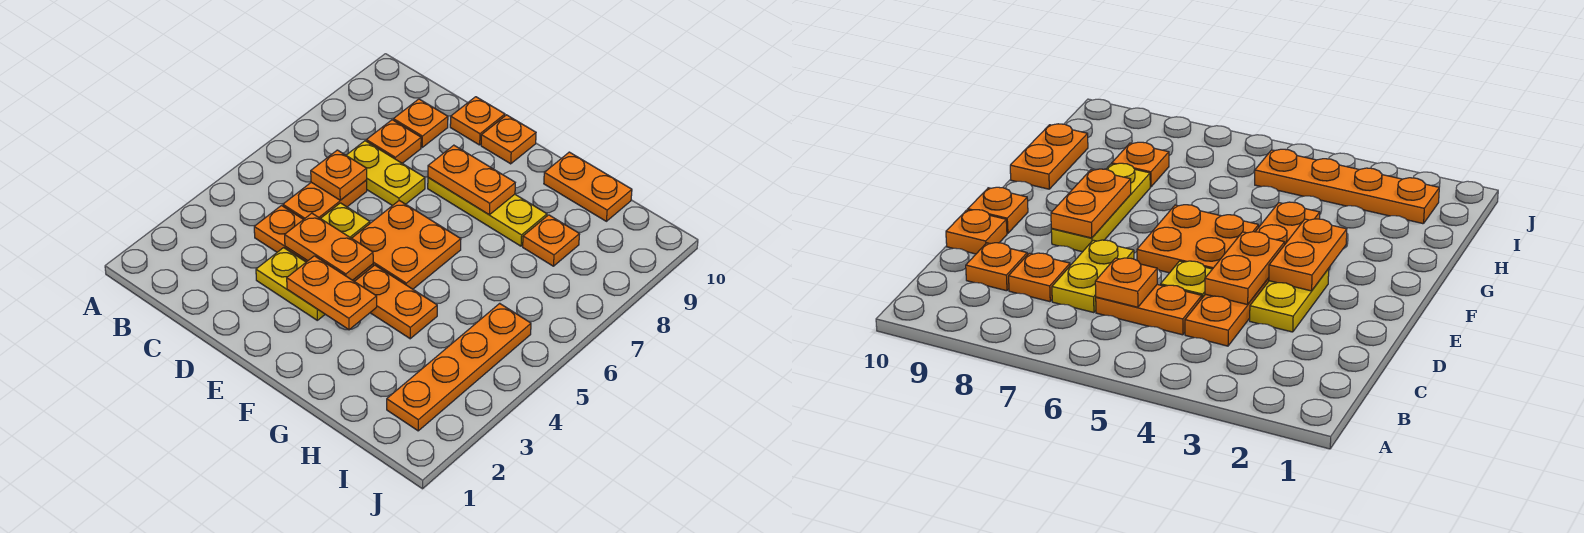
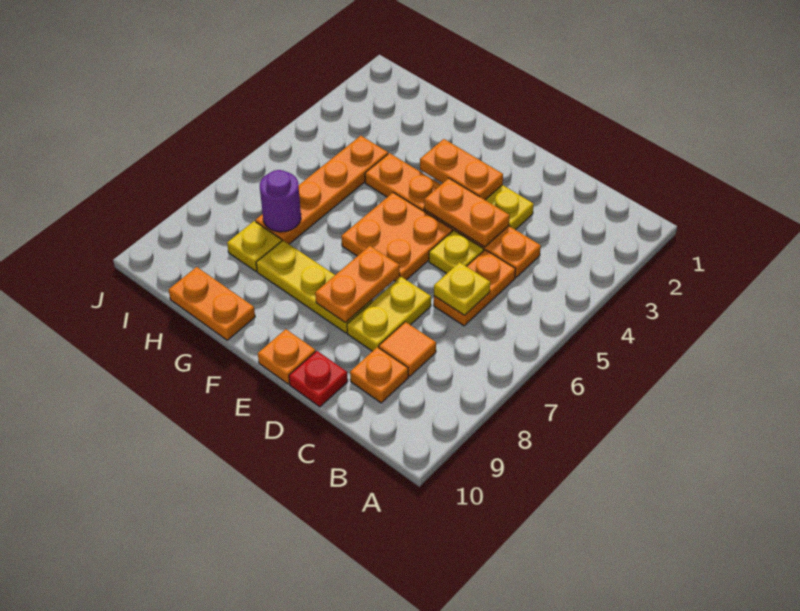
orange plate C6 level 2 -> yellow plate C6 level 2
yellow plate C7:D7 level 1 -> yellow plate D7:D8 level 1
orange plate C8 level 1 -> orange tile C8 level 1
orange plate D10 level 1 -> red plate D10 level 1
orange plate E8:F8 level 2 -> orange plate E7:E8 level 2
none -> purple round brick H7 level 2
orange plate H8 level 1 -> yellow plate H8 level 1
orange plate I2:I5 level 1 -> orange plate H4:H7 level 1

